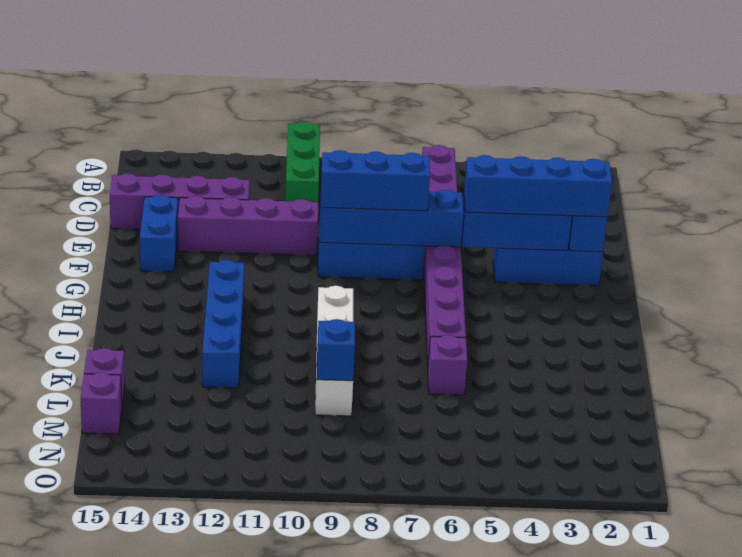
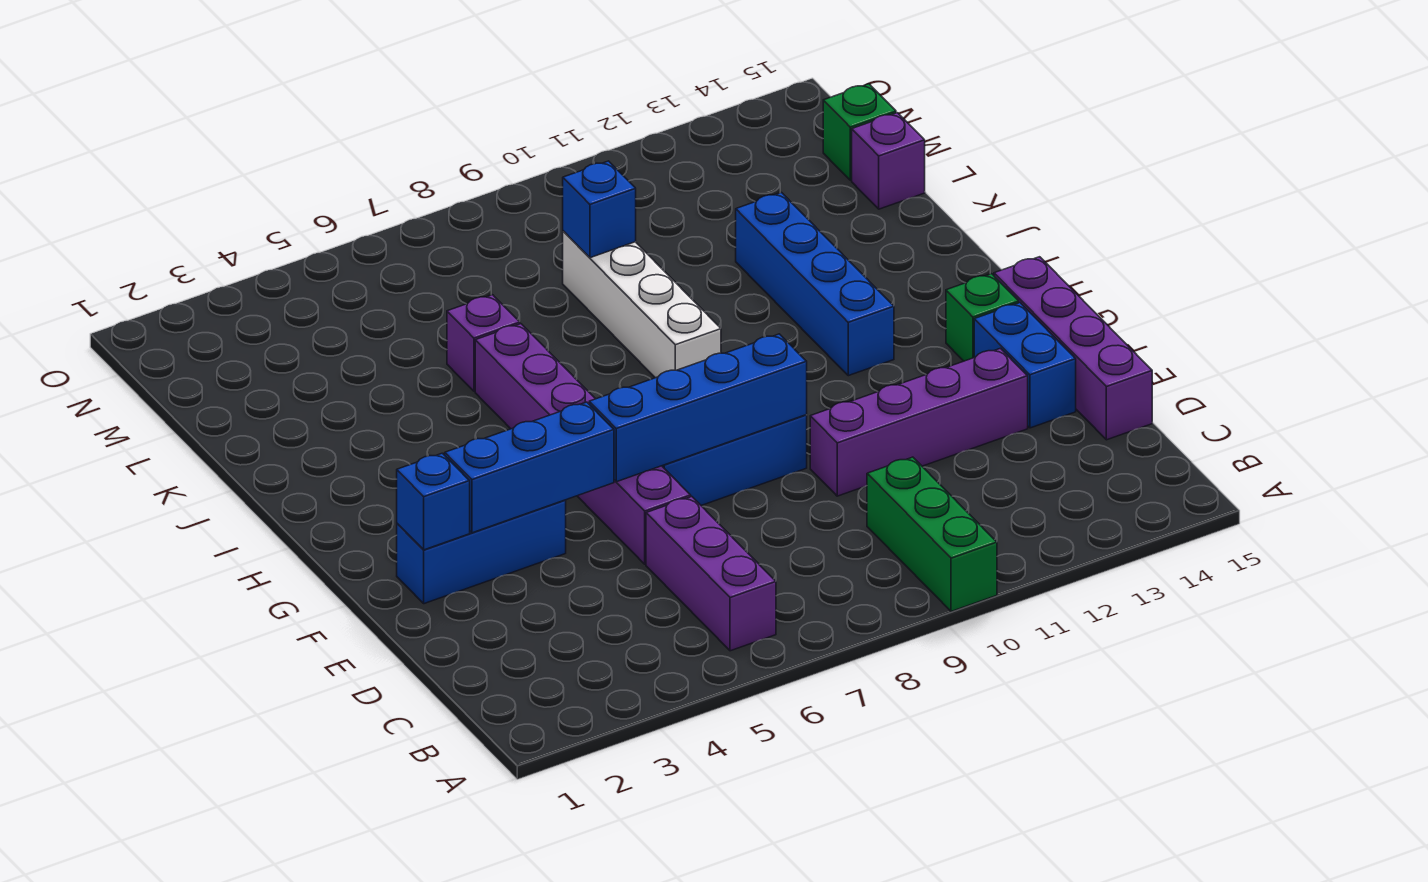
purple brick D12:D15 level 1 -> purple brick D15:G15 level 1
blue brick F2:F5 level 3 -> none
blue brick F7:F9 level 3 -> none
none -> green brick G14 level 1
purple brick M15 level 1 -> green brick M15 level 1

